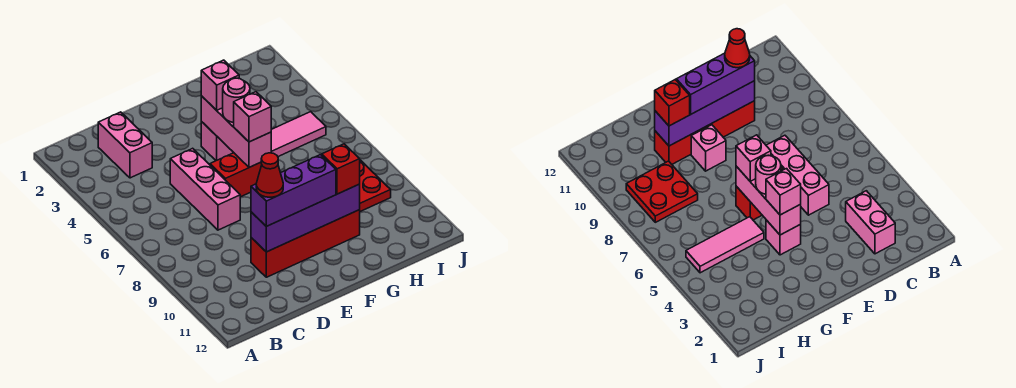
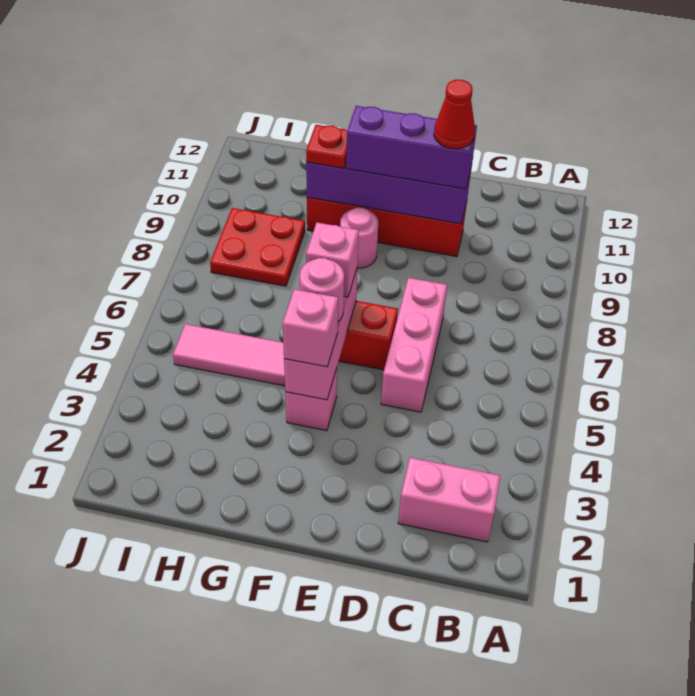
pink brick C2:C3 level 1 -> pink brick B2:C2 level 1
pink brick F9 level 1 -> pink round brick F9 level 1
red brick G10 level 3 -> red plate G10 level 3

